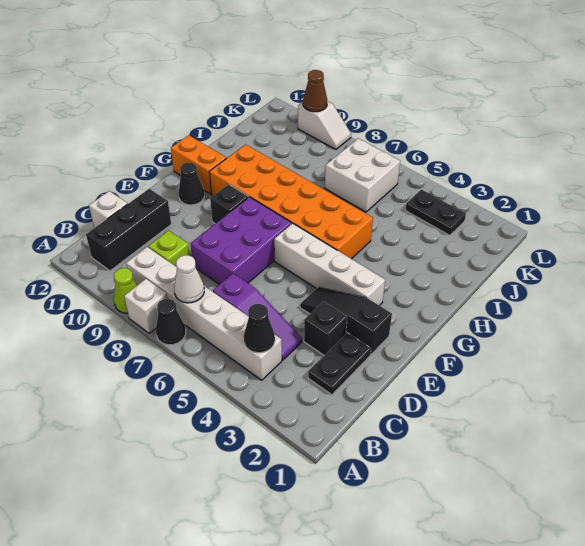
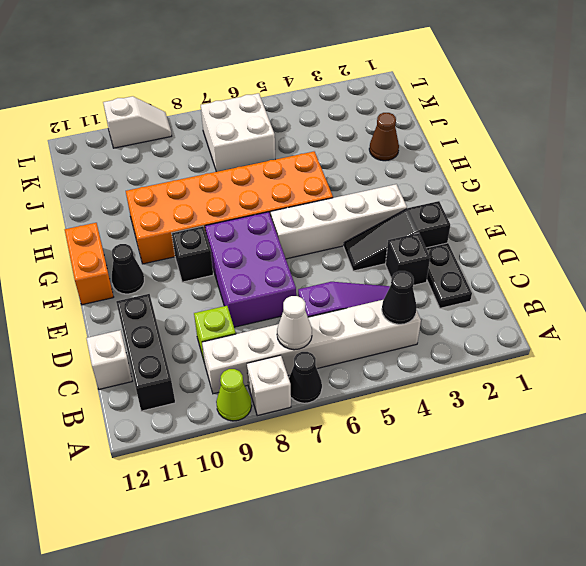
orange brick G11:G12 level 1 -> orange brick F12:G12 level 1
black plate K3:K4 level 1 -> none
brown cone L10 level 2 -> brown cone I2 level 1

